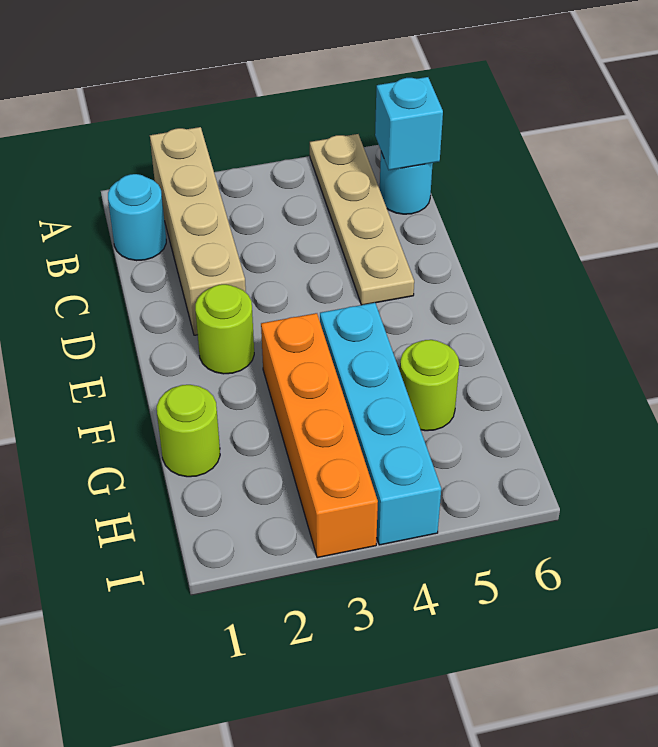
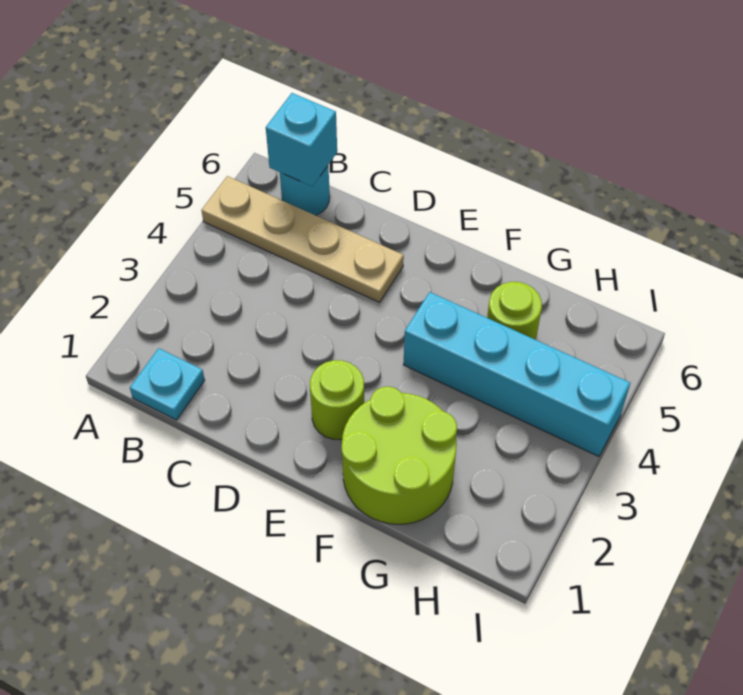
tan brick A2:D2 level 1 -> none
cyan round brick B1 level 1 -> cyan plate B1 level 1
orange brick F3:I3 level 1 -> none
lime round brick G1 level 1 -> lime round brick F1:G2 level 1

